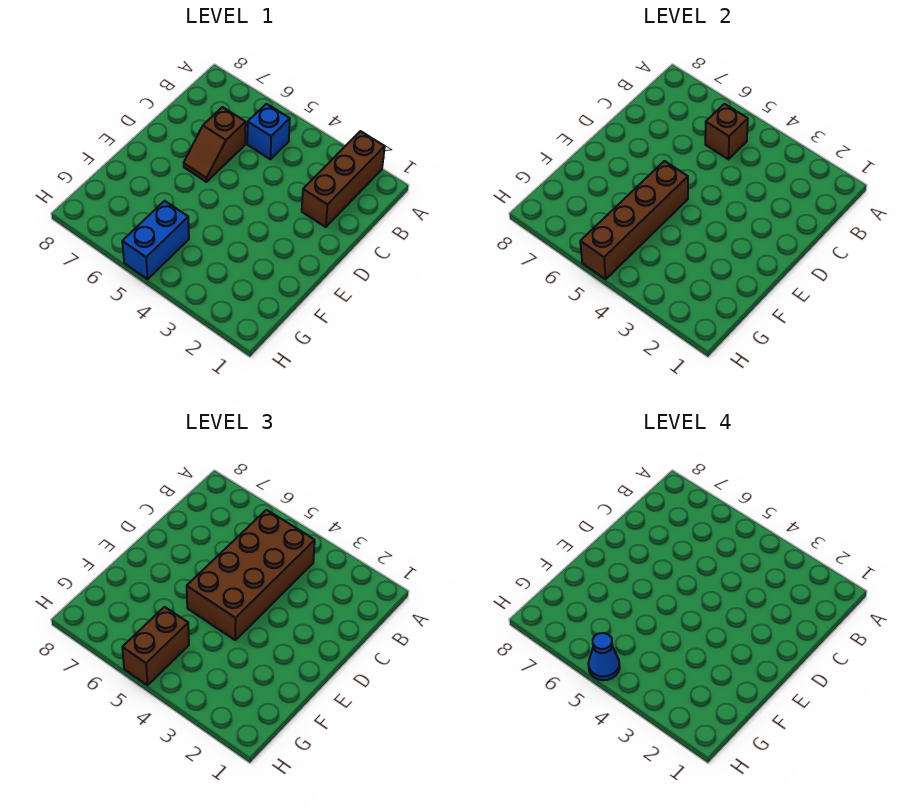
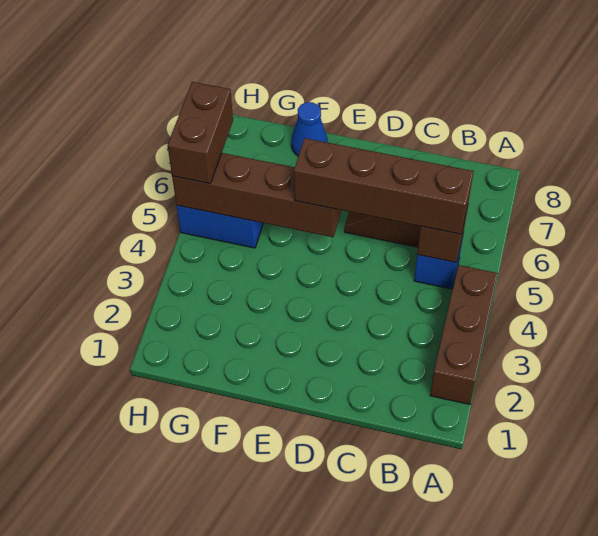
brown brick A2:C2 level 1 -> brown brick A2:A4 level 1
brown brick B4:E5 level 3 -> brown brick B5:E5 level 3
brown brick G5:H5 level 3 -> brown brick H5:H6 level 3
blue cone H5 level 4 -> blue cone F8 level 1

